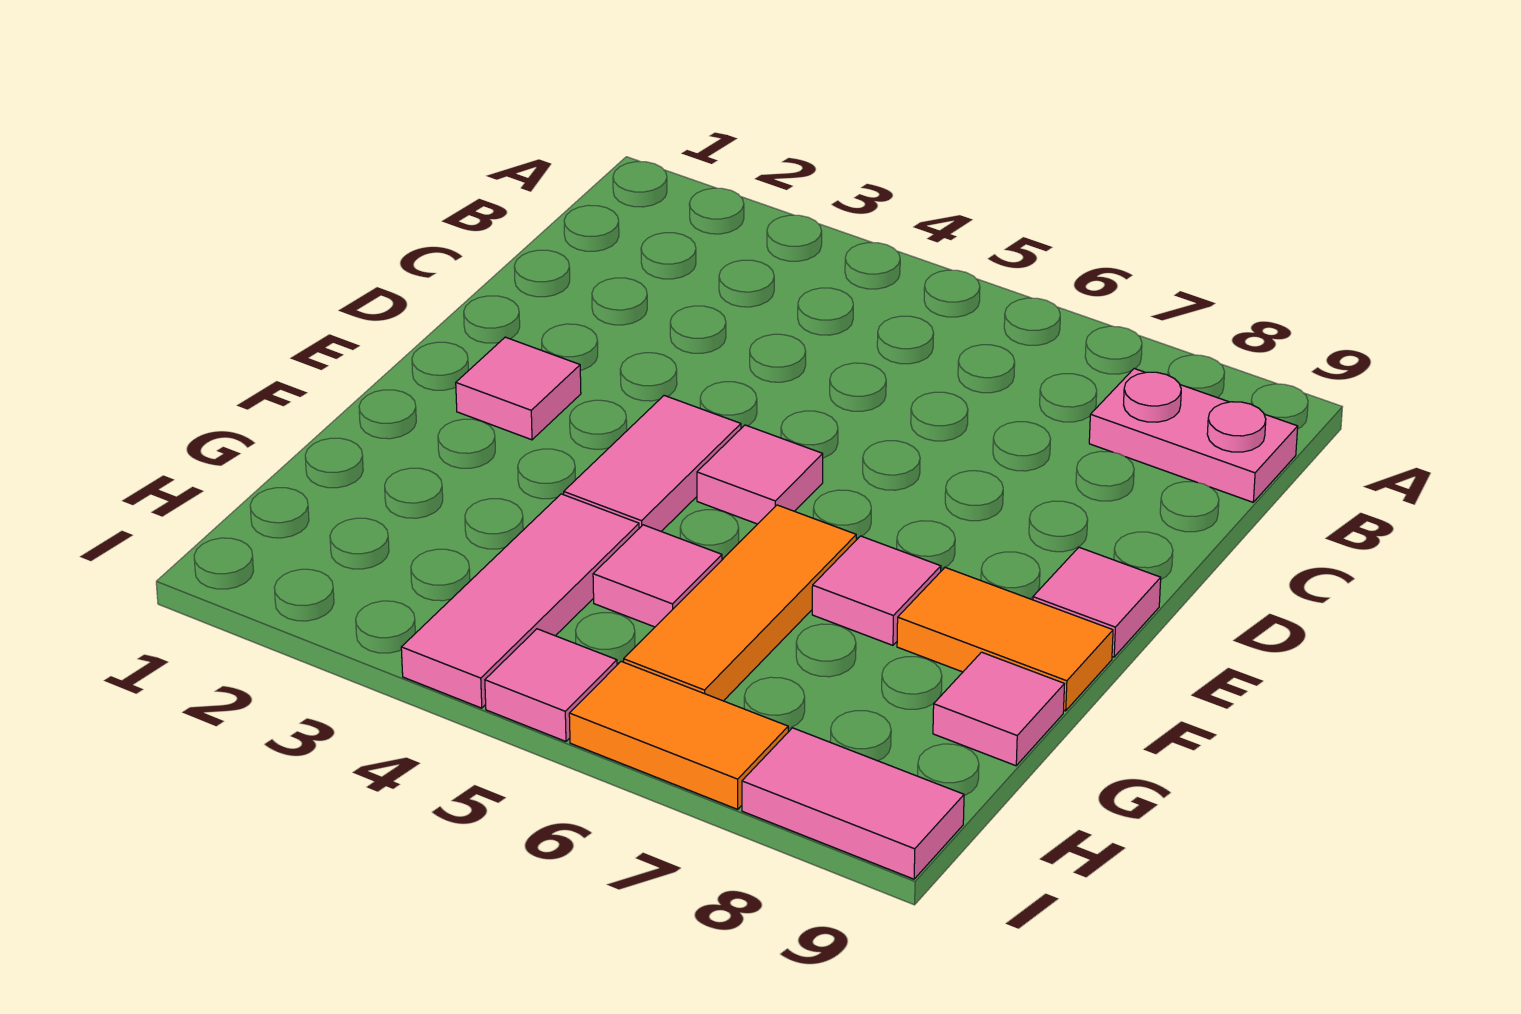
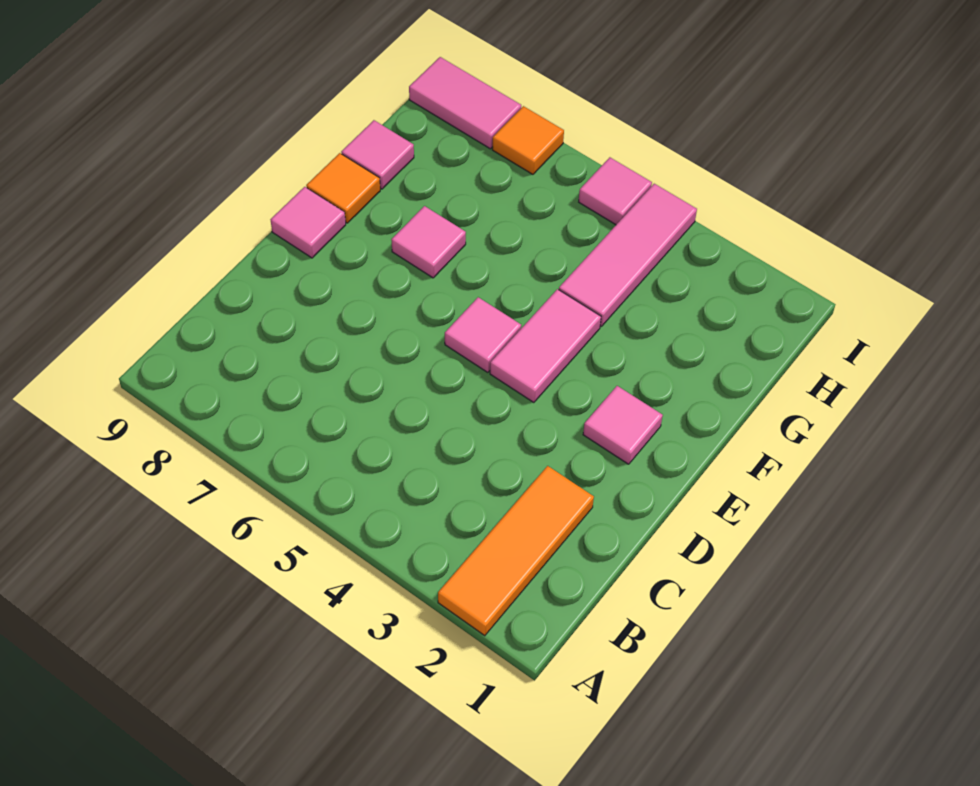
pink plate B8:B9 level 1 -> none
orange tile F6:H6 level 1 -> orange tile A2:C2 level 1
orange tile F8:F9 level 1 -> orange tile F9 level 1
pink tile G5 level 1 -> none
orange tile I6:I7 level 1 -> orange tile I7 level 1

